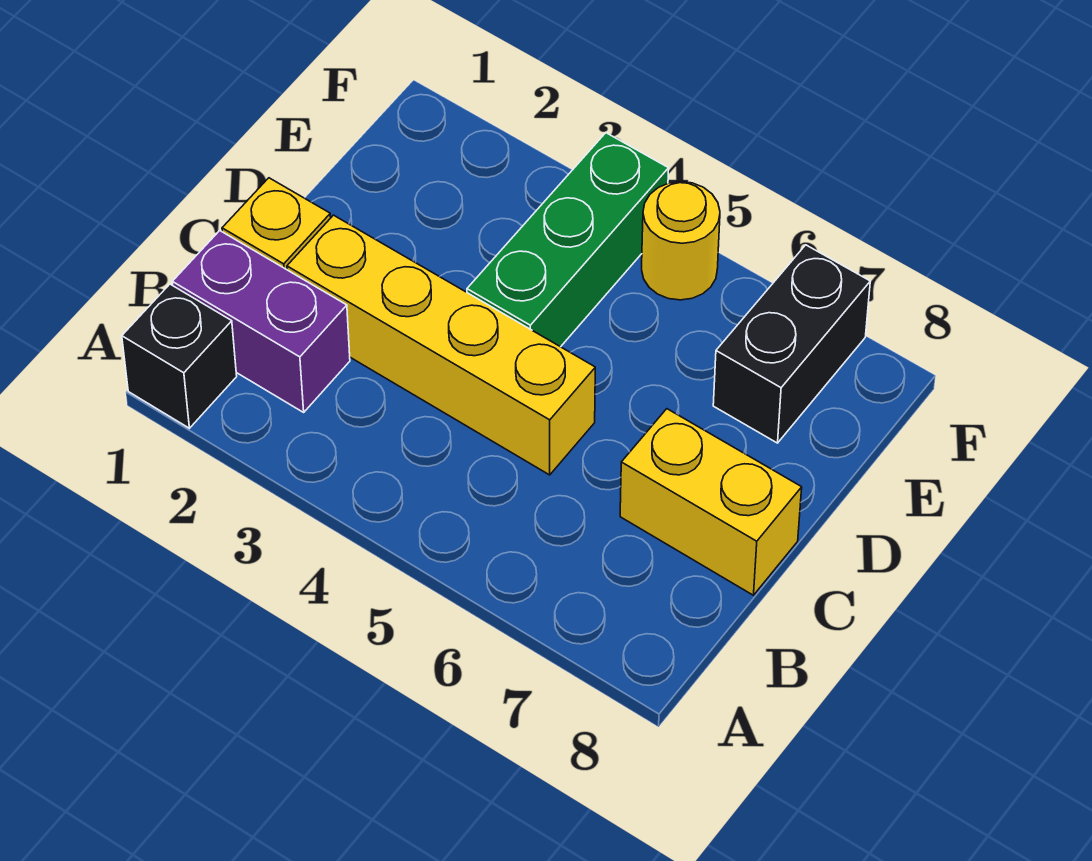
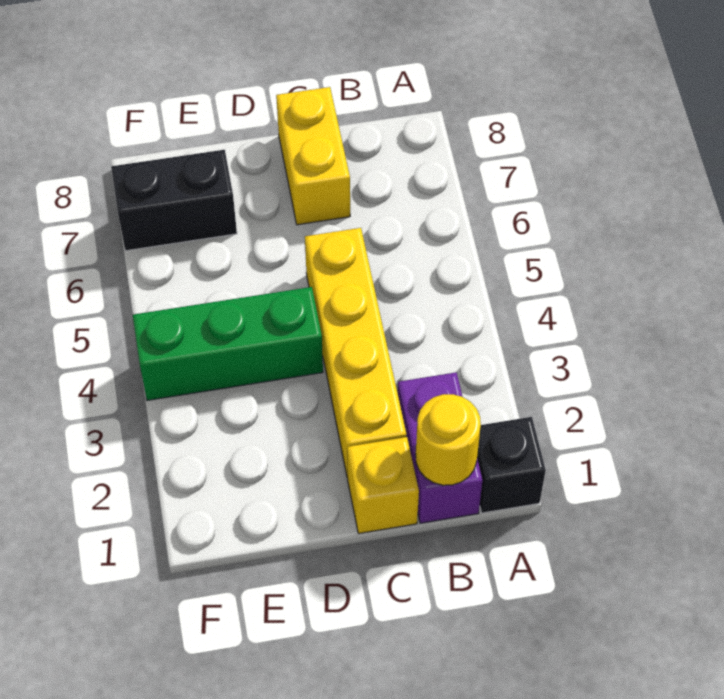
yellow round brick F5 level 1 -> yellow round brick B1 level 2

